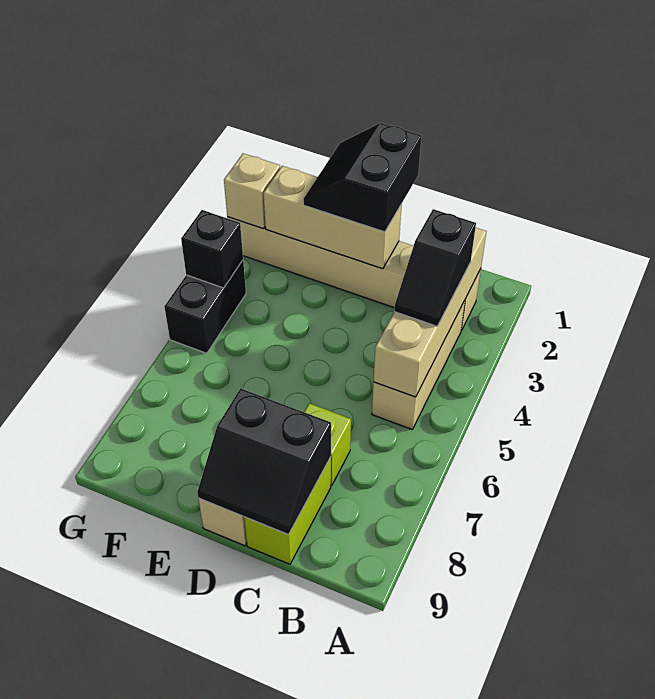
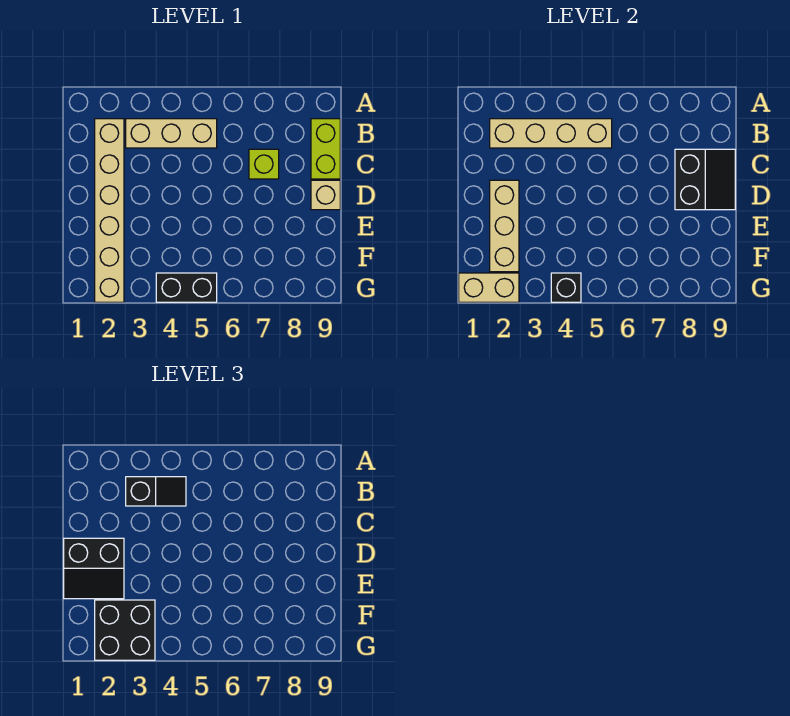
lime brick C8:C9 level 1 -> lime brick B9:C9 level 1
none -> black brick F2:G3 level 3
tan brick G2 level 2 -> tan brick G1:G2 level 2

